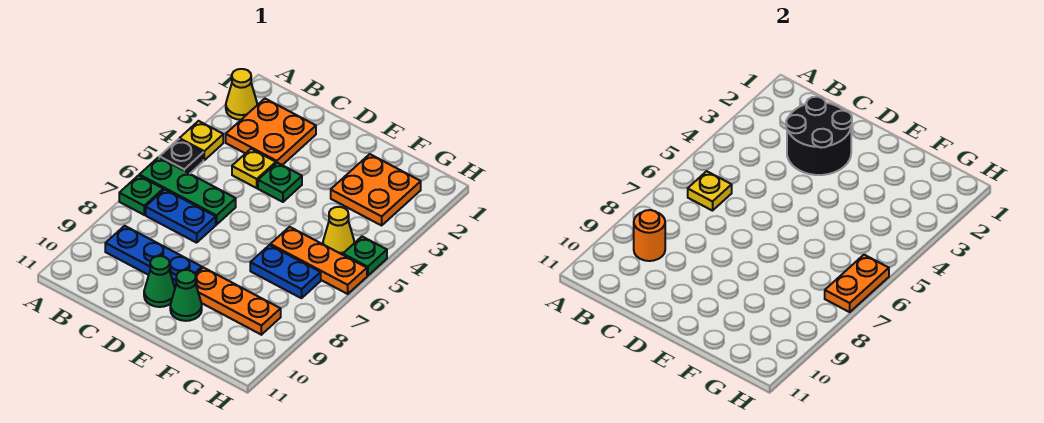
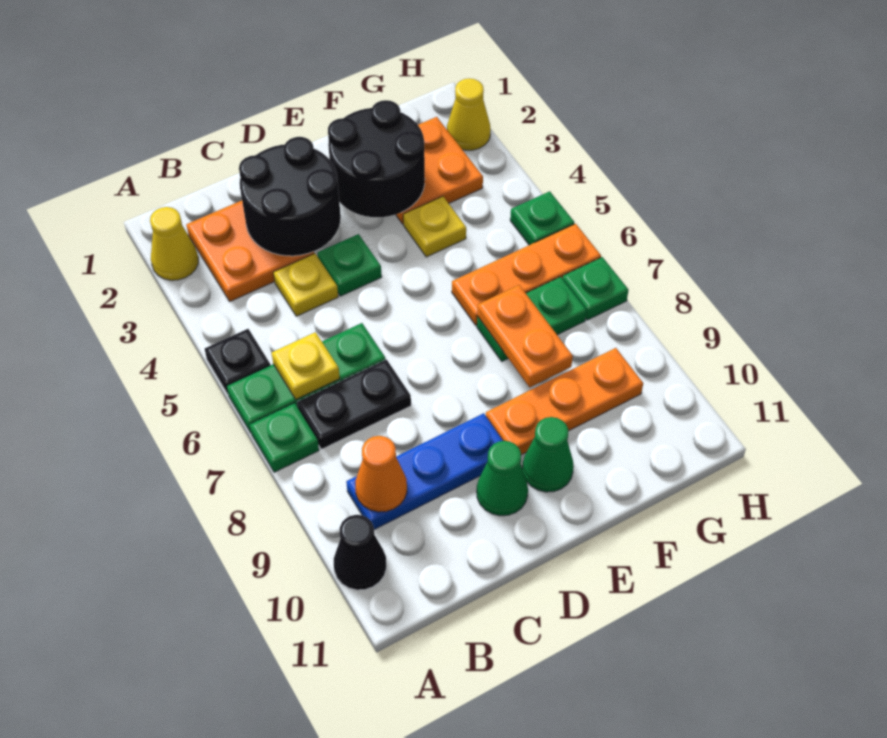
yellow plate A4 level 1 -> yellow plate F4 level 1
none -> black cone A10 level 1
blue plate B7:C7 level 1 -> black plate B7:C7 level 1
orange round brick B9 level 2 -> orange cone B9 level 2
none -> black round brick E2:F3 level 2
blue plate F7:G7 level 1 -> green plate F7:G7 level 1
yellow cone G5 level 1 -> yellow cone H2 level 1
orange plate H6:H7 level 2 -> orange plate F7:F8 level 2
none -> green plate H7 level 1

